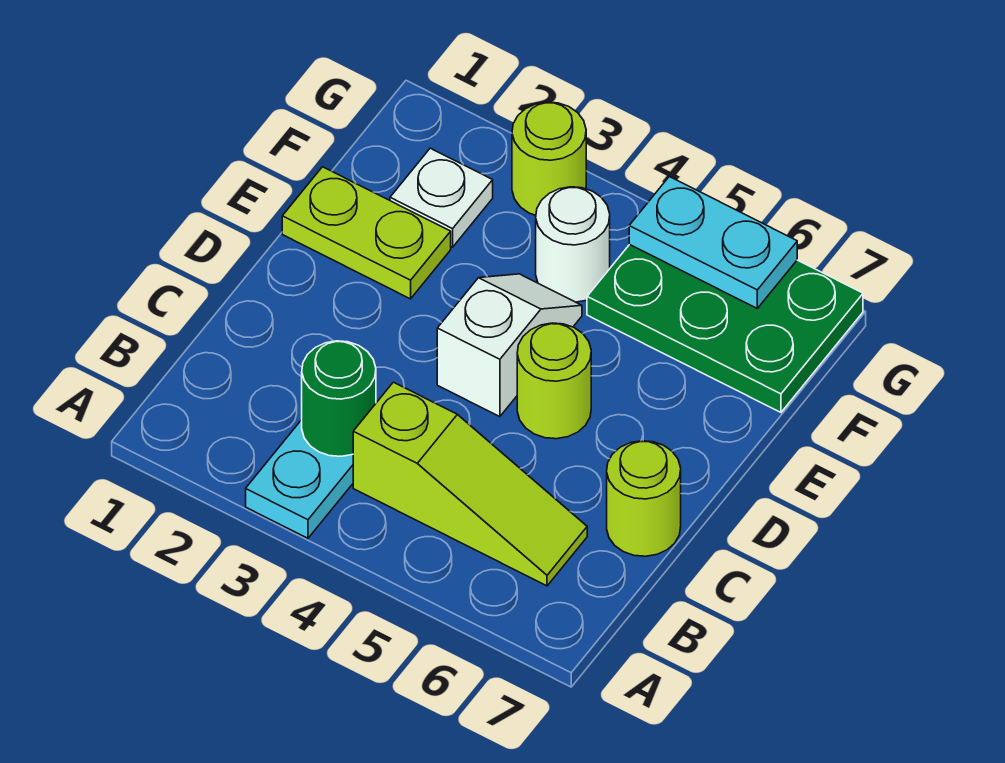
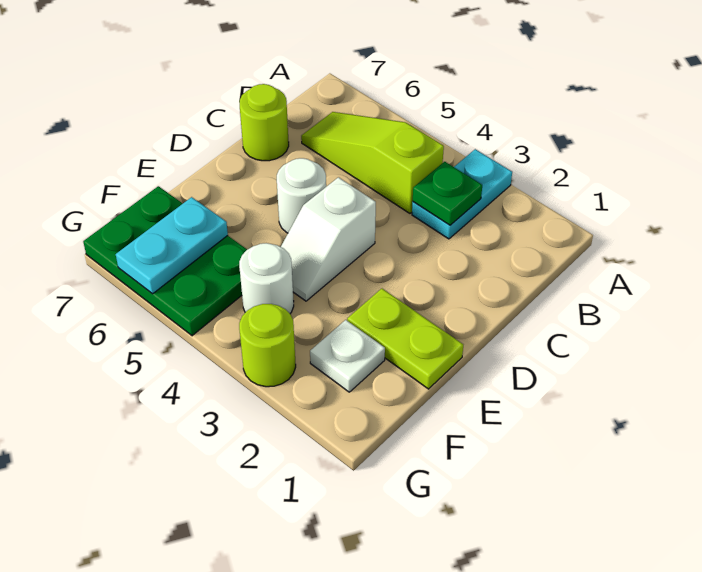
green round brick B3 level 2 -> green plate B3 level 2
lime round brick D5 level 1 -> white round brick D5 level 1
cyan plate G5:G6 level 2 -> cyan plate F6:G6 level 2

